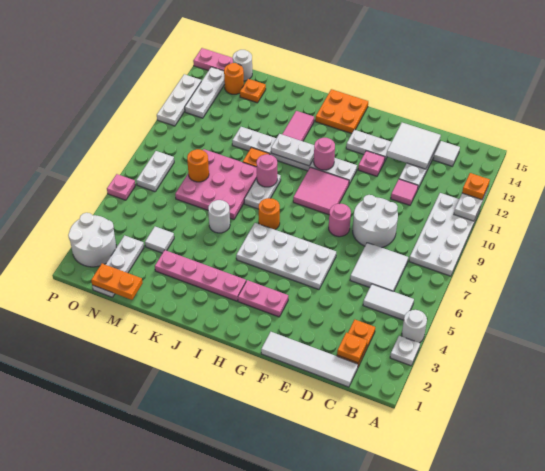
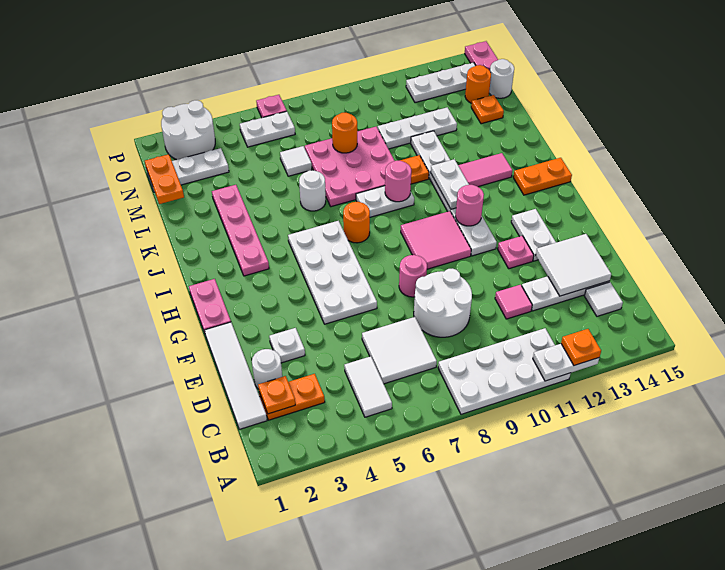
white plate A3 level 1 -> white plate E3 level 1
white round brick A4 level 1 -> white round brick D2 level 1
pink plate G3:H3 level 1 -> pink plate G1:H1 level 1
orange plate H14:I15 level 1 -> orange plate I14:I15 level 1
white tile M4 level 1 -> white tile M6 level 1
white plate O7:O8 level 1 -> white plate O5:O6 level 1
white plate P11:P13 level 1 -> white plate M10:M12 level 1

